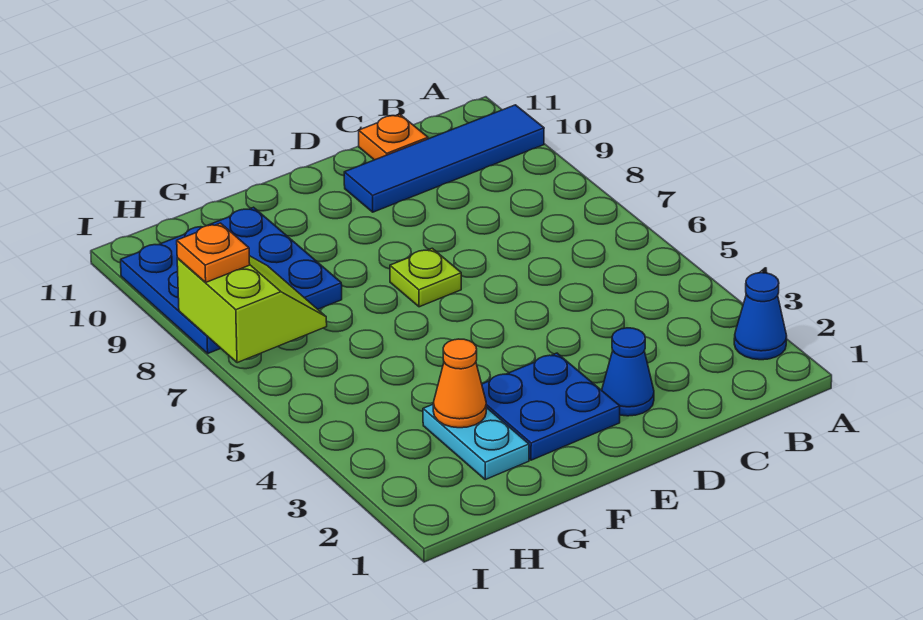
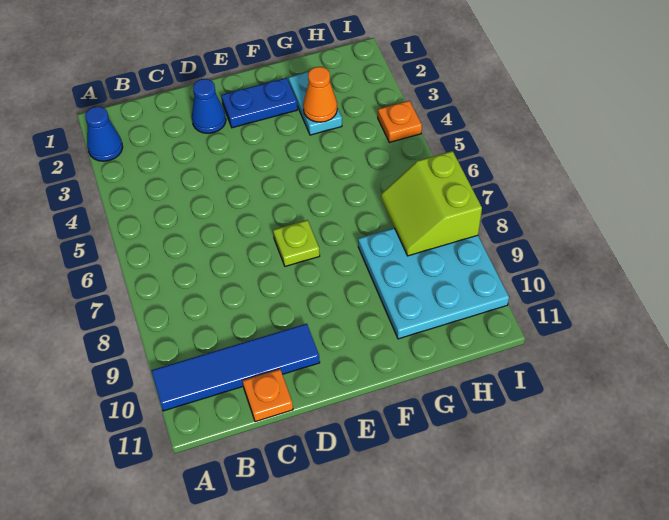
blue plate E2:F3 level 1 -> blue plate E2:F2 level 1
blue plate G8:I10 level 1 -> cyan plate G8:I10 level 1
orange plate I8 level 3 -> orange plate I4 level 1

